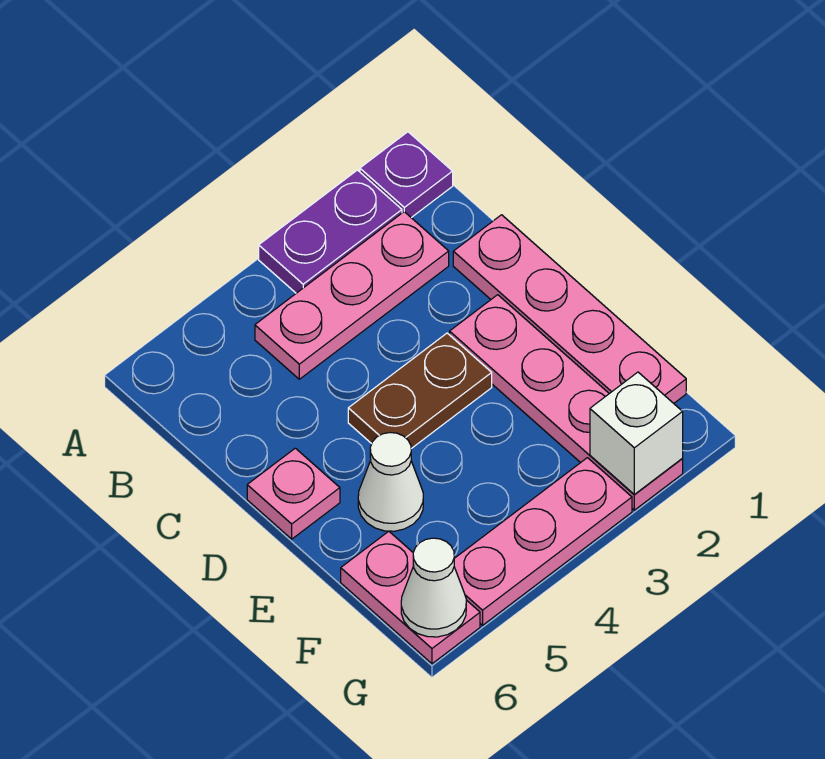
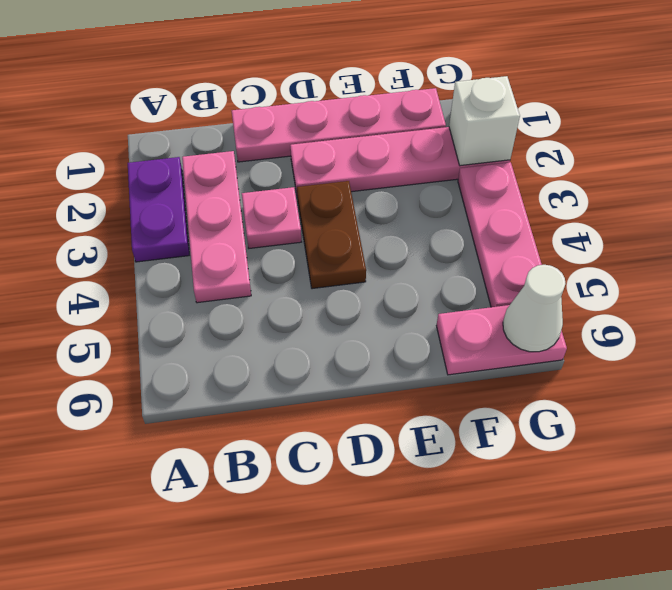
purple plate A1 level 1 -> none
pink plate D6 level 1 -> pink plate C3 level 1
white cone E5 level 1 -> none

